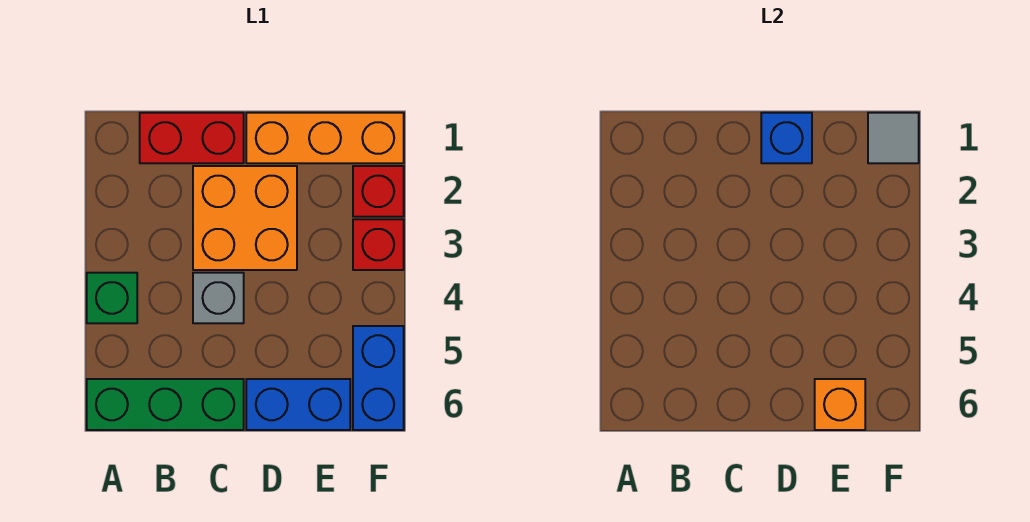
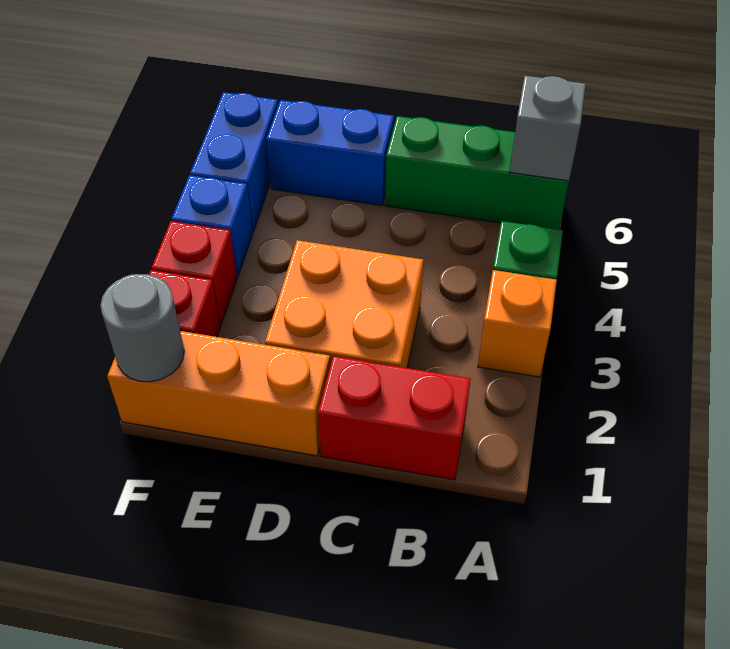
grey brick C4 level 1 -> grey brick A6 level 2
blue brick D1 level 2 -> blue brick F4 level 1
orange brick E6 level 2 -> orange brick A3 level 1
grey tile F1 level 2 -> grey round brick F1 level 2

